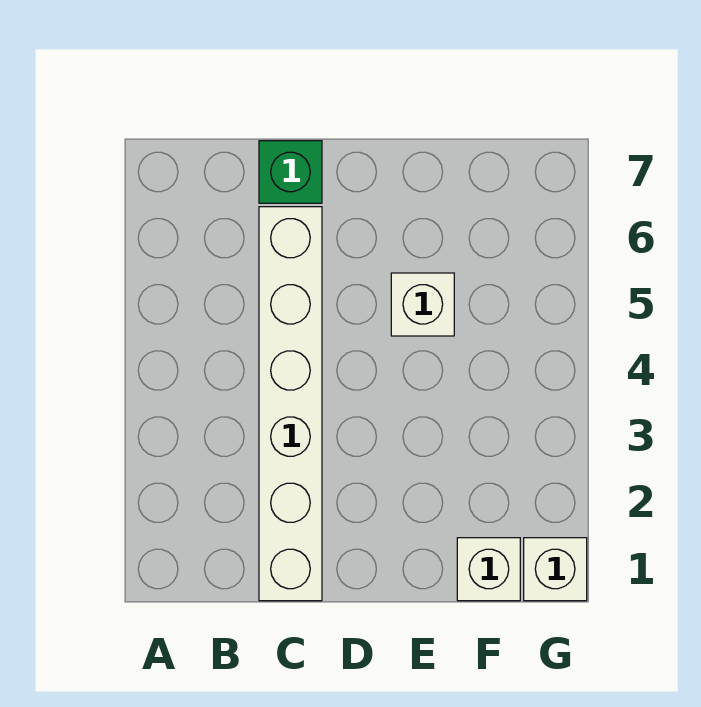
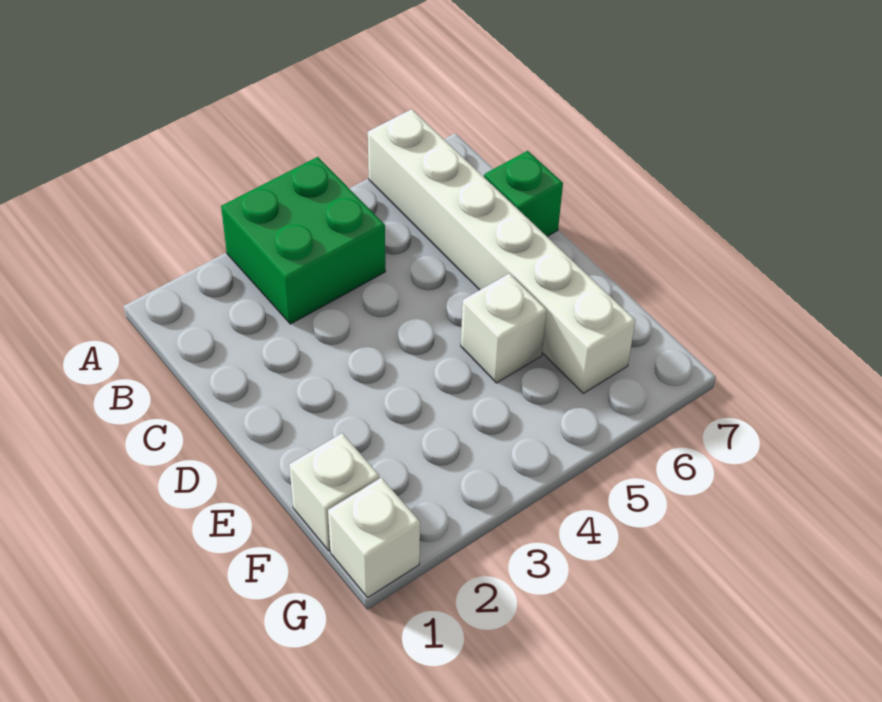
none -> green brick A3:B4 level 1
white brick C1:C6 level 1 -> white brick A6:F6 level 1

